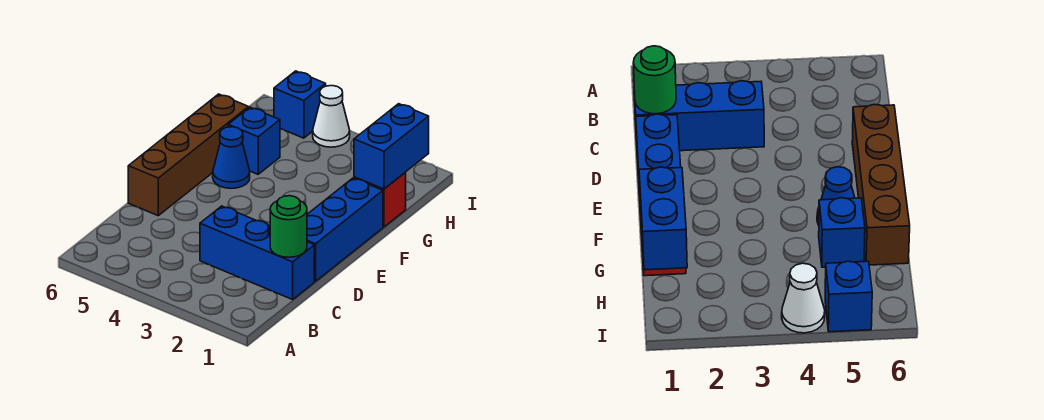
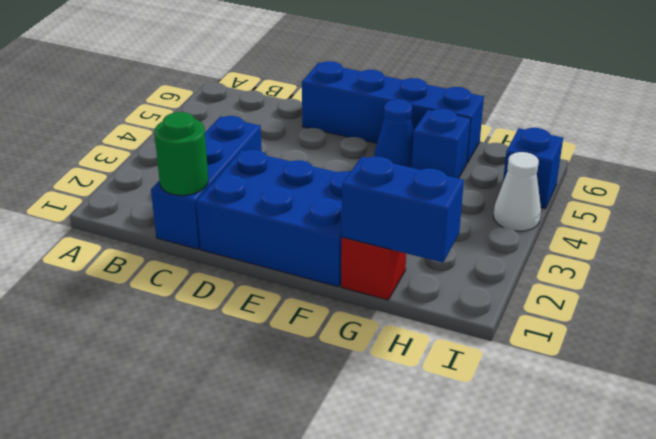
blue brick D1:F1 level 1 -> blue brick D1:F2 level 1
brown brick D6:G6 level 1 -> blue brick D6:G6 level 1

